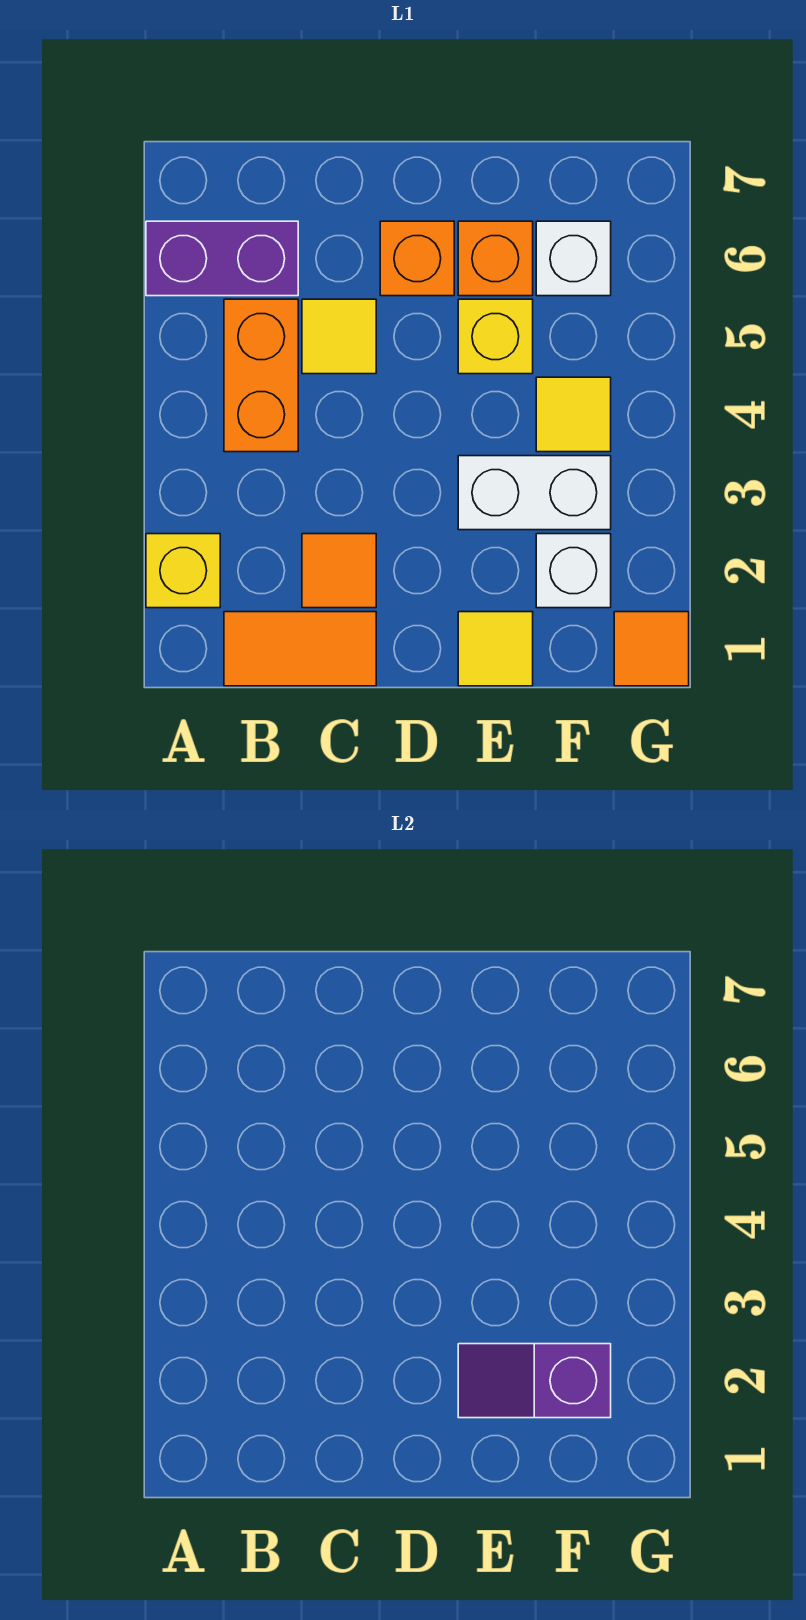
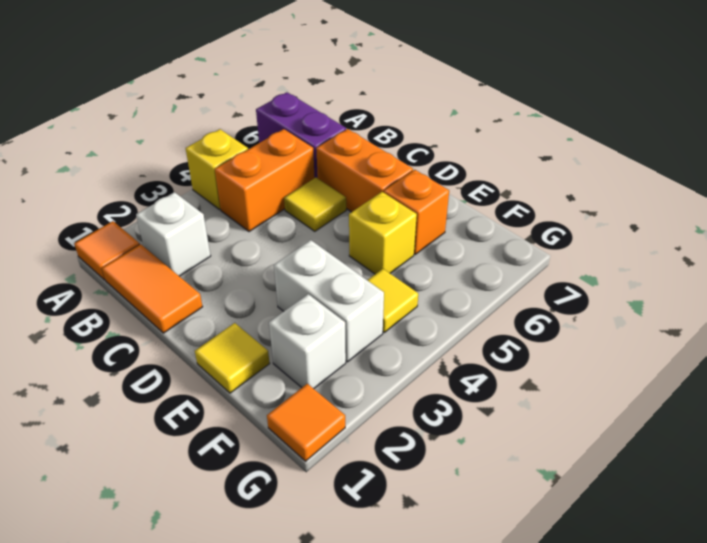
yellow brick A2 level 1 -> yellow brick A4 level 1
orange tile C2 level 1 -> orange tile A1 level 1
orange brick D6 level 1 -> orange brick C6:D6 level 1
purple slope E2:F2 level 2 top F -> none
white brick F6 level 1 -> white brick B2 level 1

